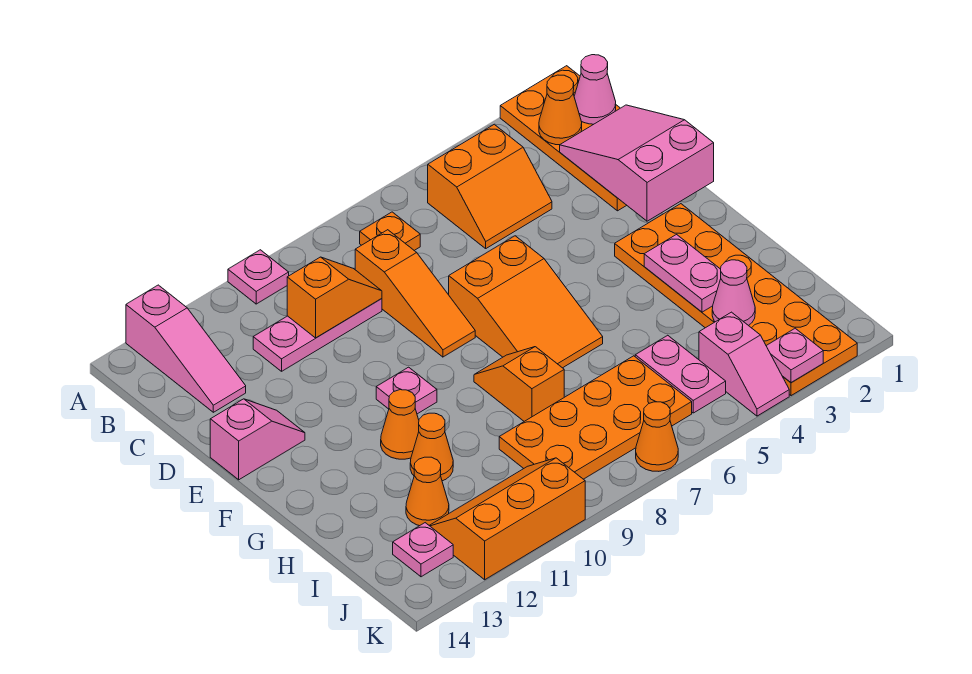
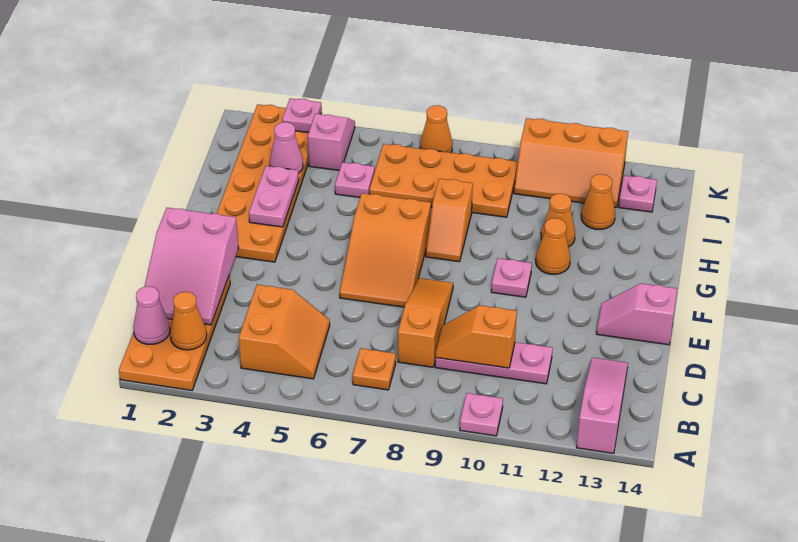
orange slope B4:C5 level 1 top B -> orange slope B4:C5 level 1 top 4
orange slope E6:G7 level 1 top E -> orange slope E6:G7 level 1 top G
pink plate I5:J5 level 1 -> pink plate I5 level 1

